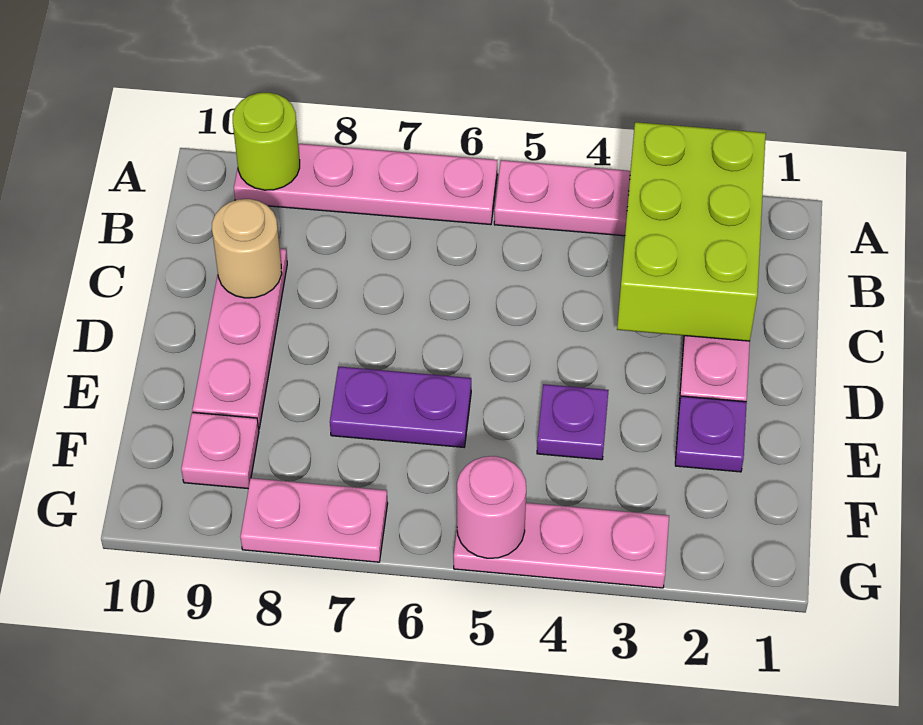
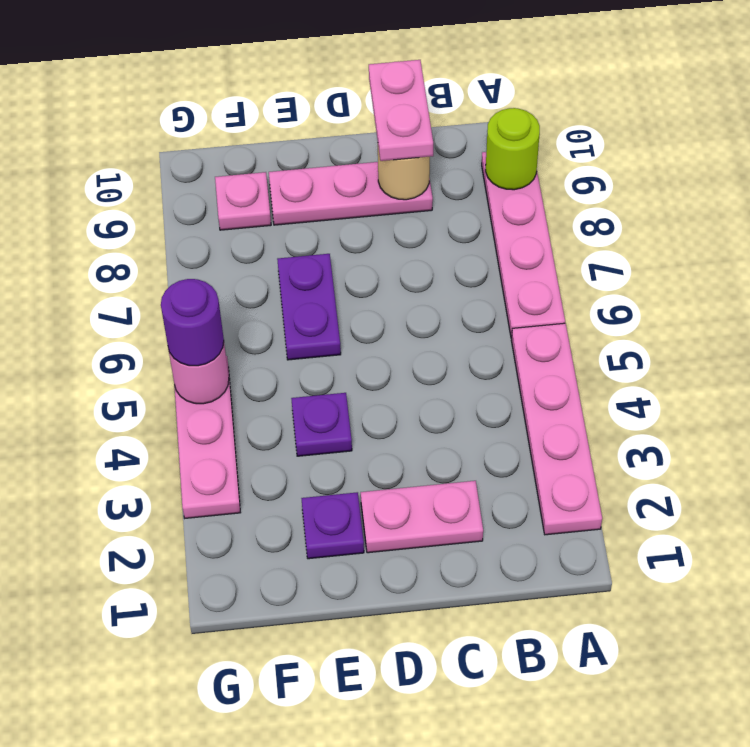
lime brick A2:C3 level 2 -> none
none -> purple round brick G5 level 3
pink plate G7:G8 level 1 -> pink plate C9:C10 level 3

